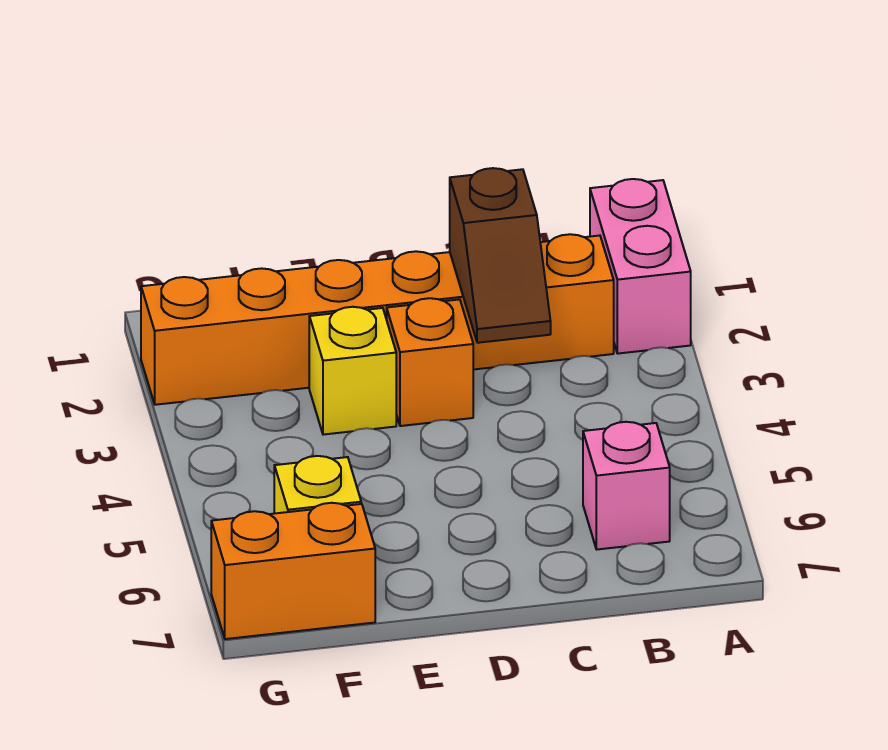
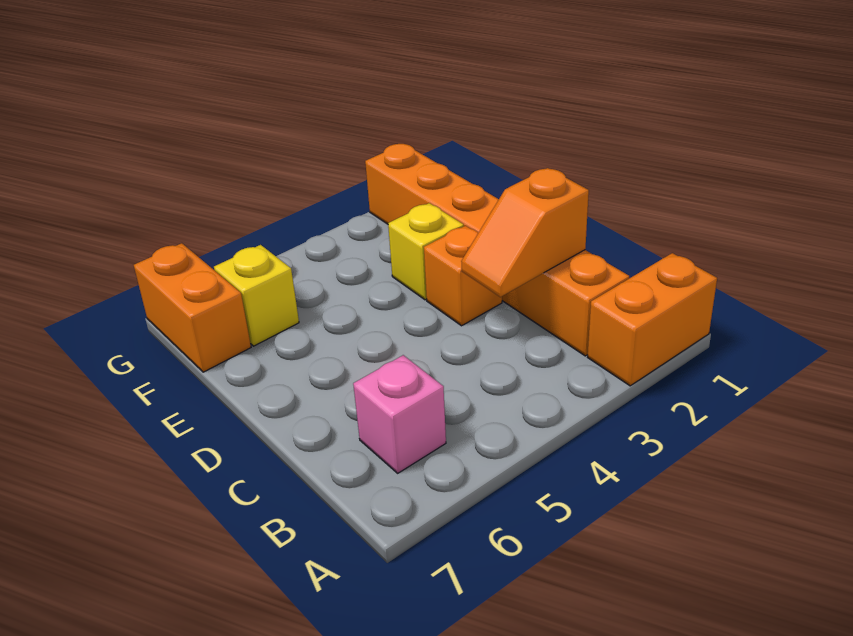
pink brick A1:A2 level 1 -> orange brick A1:A2 level 1
brown slope C2:C3 level 2 top 2 -> orange slope C2:C3 level 2 top 2

